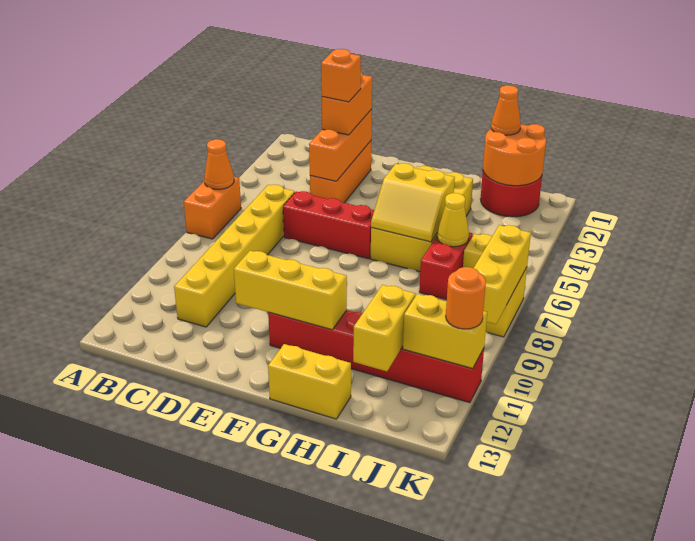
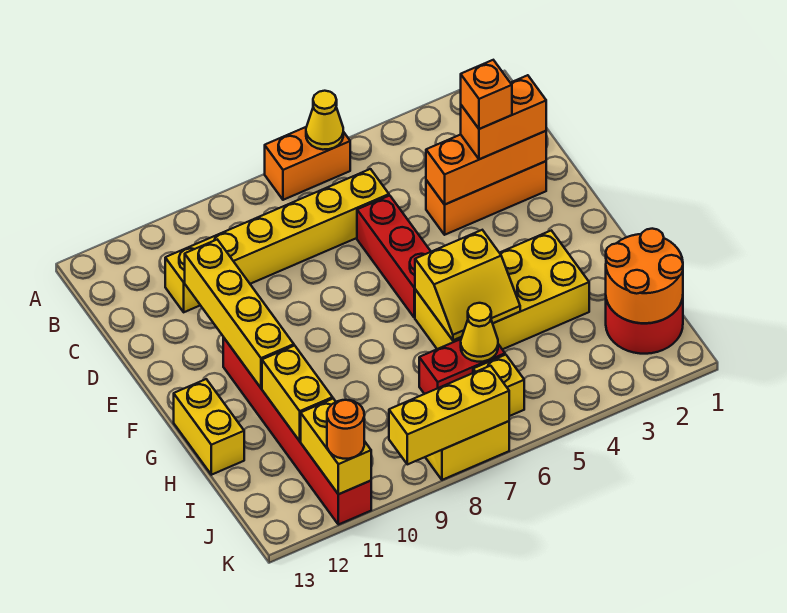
orange cone A6 level 2 -> yellow cone A6 level 2
yellow brick E11:G11 level 2 -> yellow brick D11:G11 level 2
yellow slope G5:H6 level 2 top 5 -> yellow slope G5:H6 level 2 top G
orange cone I1 level 3 -> none
yellow brick I11:I12 level 2 -> yellow brick H11:I11 level 2

